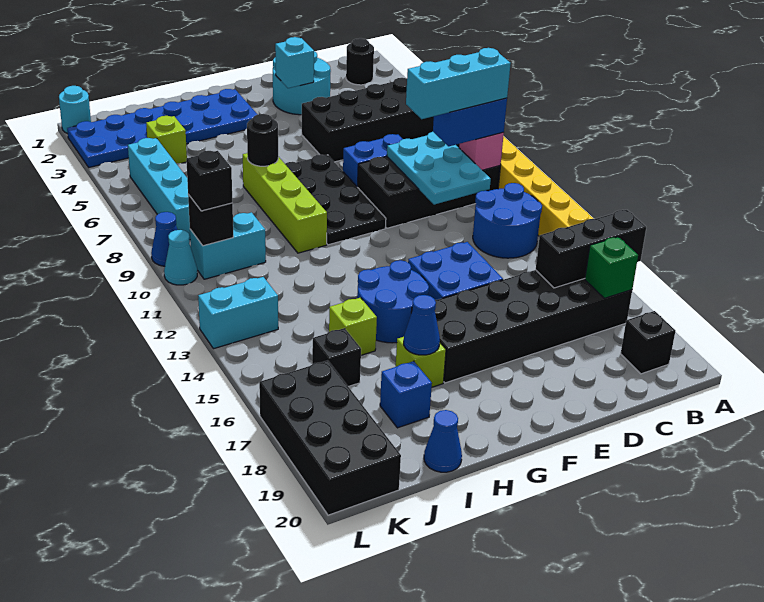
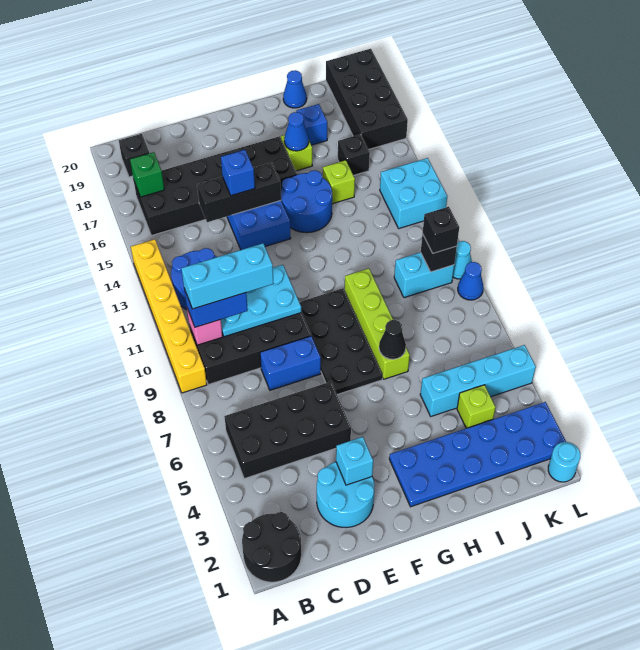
black brick A16:C16 level 2 -> black brick D15:F15 level 2
black round brick B2 level 1 -> black round brick A1:B2 level 1
cyan plate C9:D11 level 2 -> cyan plate C10:E11 level 2
none -> blue brick E15 level 3
black round brick H7 level 2 -> black cone H7 level 2
cyan brick K5:K8 level 1 -> cyan brick I5:L5 level 1
cyan brick K13:L13 level 1 -> cyan brick K13:L14 level 1

